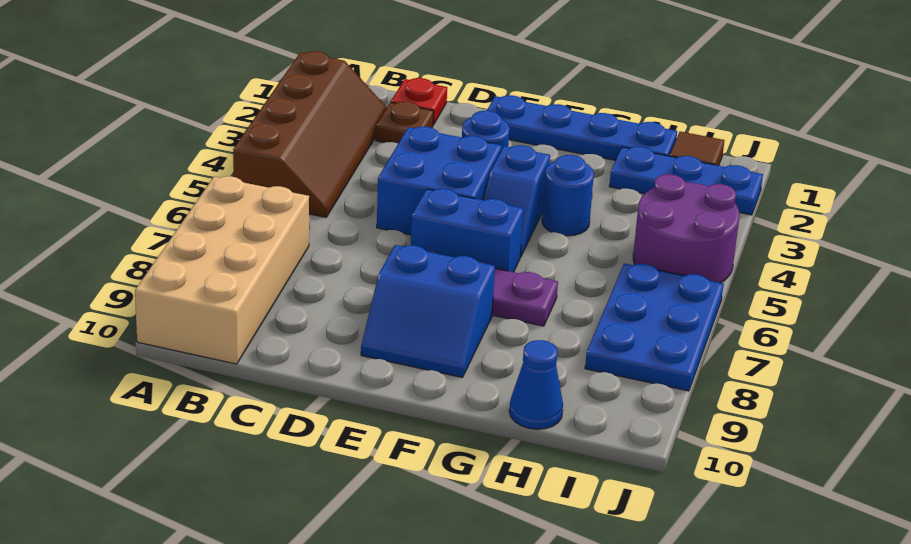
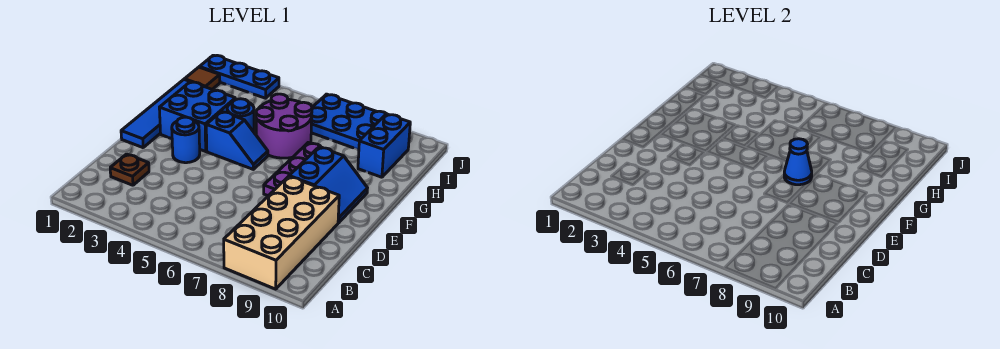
brown slope A2:B5 level 1 top A -> none
tan brick A7:B10 level 1 -> tan brick A8:D9 level 1
red plate C1 level 1 -> none
blue brick D4:E5 level 1 -> blue brick F2:G3 level 1
blue plate E1:H1 level 1 -> blue tile E1:H1 level 1
blue brick E6:F6 level 1 -> blue brick H9:I9 level 1
blue plate H2:J2 level 1 -> blue plate J1:J3 level 1
blue cone H10 level 1 -> blue cone F7 level 2
purple round brick I4:J5 level 1 -> purple round brick G5:H6 level 1

